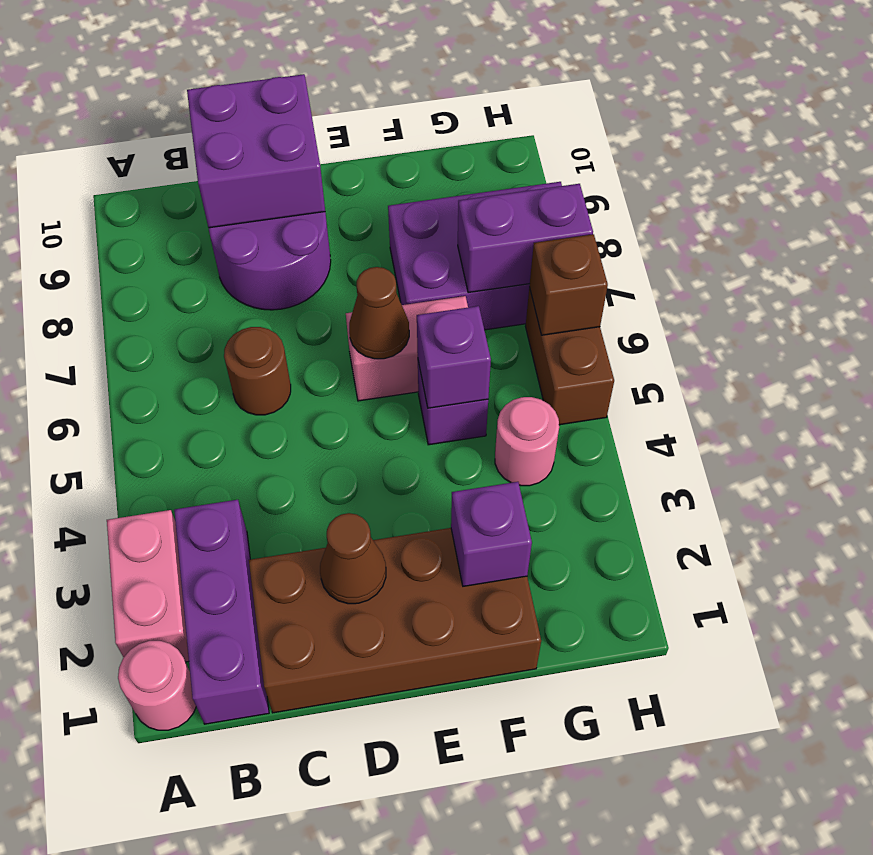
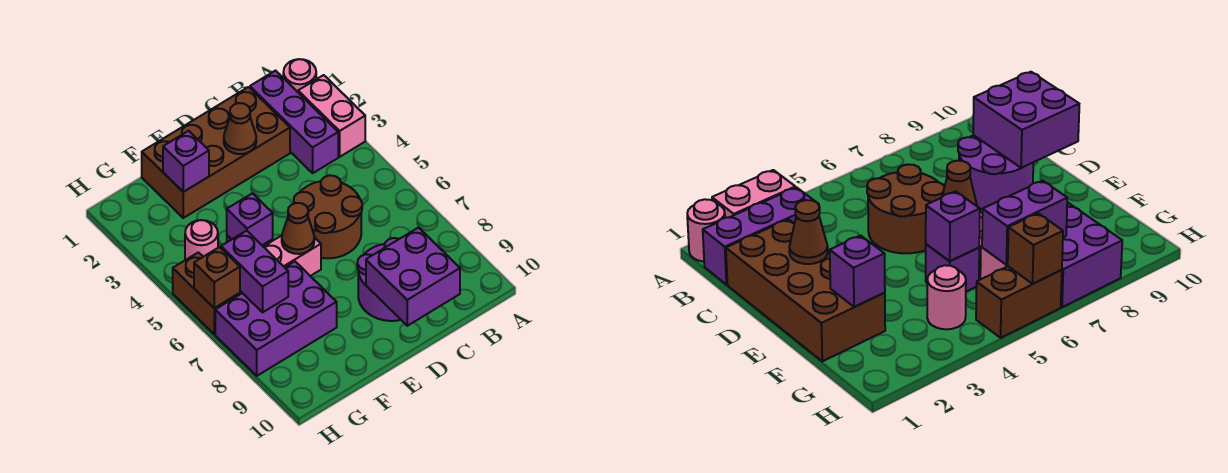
brown round brick C6 level 1 -> brown round brick C5:D6 level 1
purple brick G7:H7 level 2 -> purple brick G6:G7 level 2

